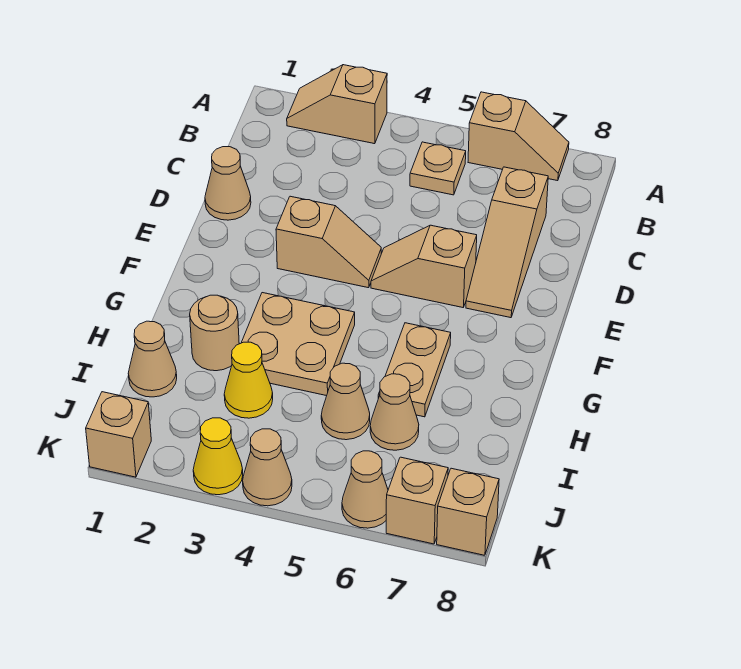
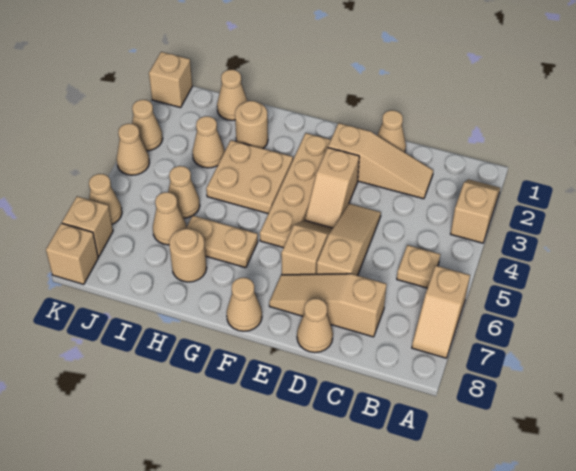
none -> tan slope C2:E2 level 1 top E
none -> tan slope D4:D6 level 1 top 6
none -> tan cone D8 level 1
none -> tan plate F2:F5 level 1
none -> tan cone F8 level 1
none -> tan round brick H7 level 1
yellow cone I3 level 1 -> tan cone I3 level 1
yellow cone K3 level 1 -> tan cone K3 level 1

